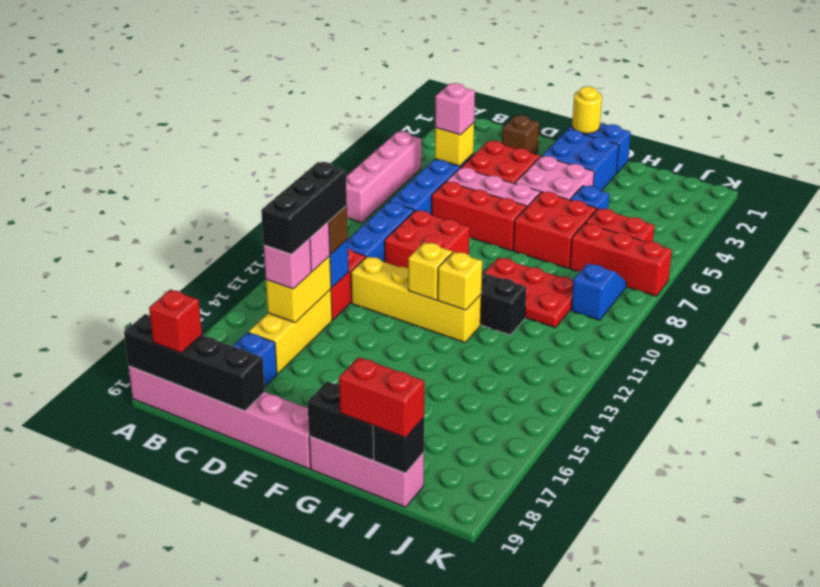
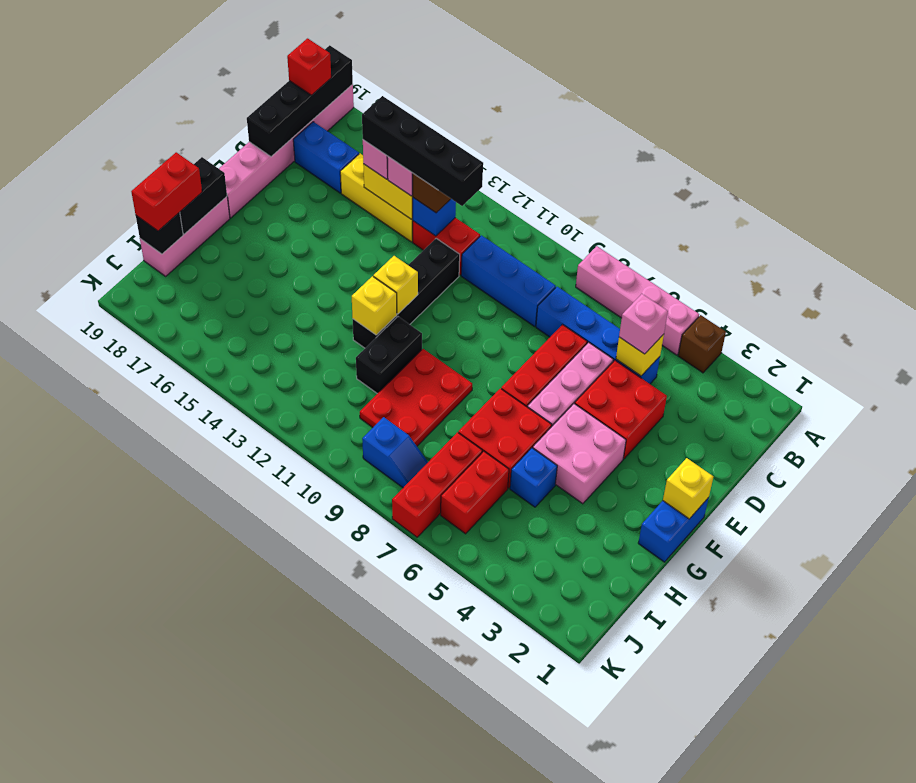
black brick C13:C15 level 4 -> black brick C12:C15 level 4
brown brick D2 level 1 -> brown brick A4 level 1
red brick D9:E10 level 1 -> none
yellow brick D12:G12 level 1 -> black brick D12:G12 level 1
yellow round brick F1 level 2 -> yellow brick F1 level 2
blue brick F2:G3 level 1 -> none

